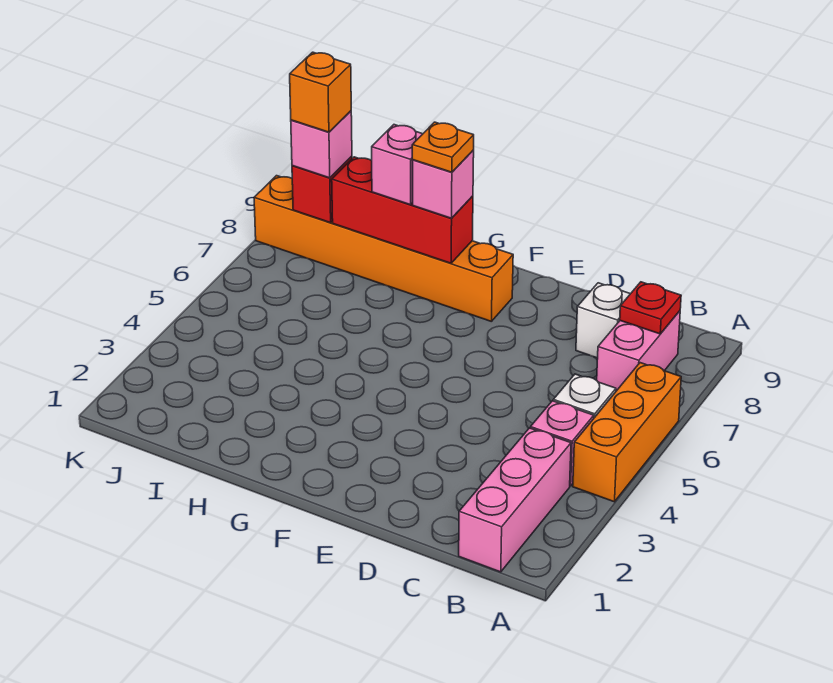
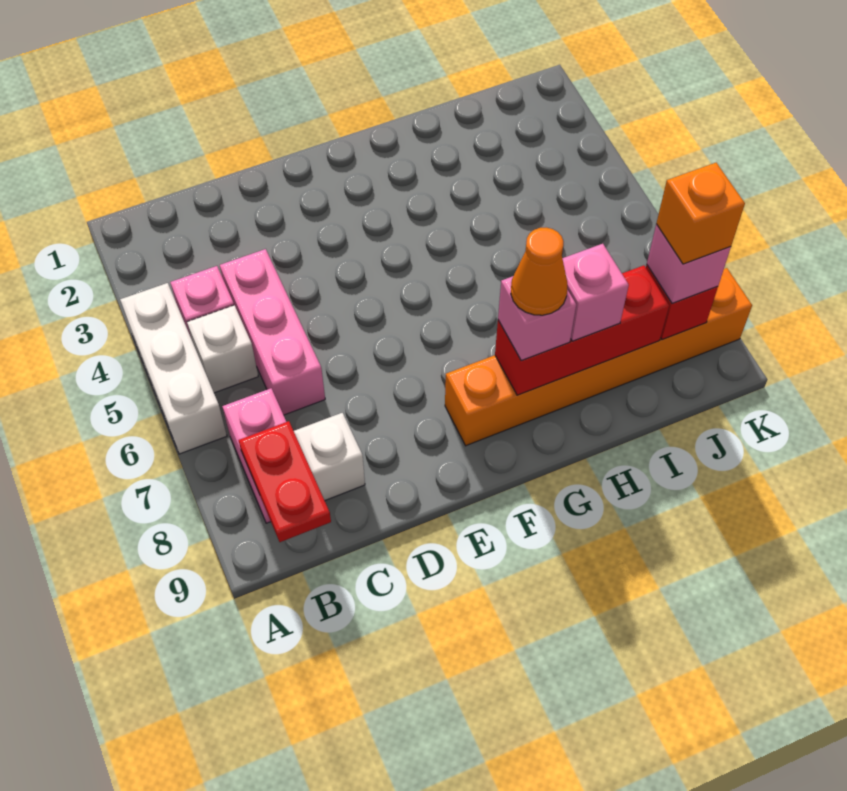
orange brick A4:A6 level 1 -> white brick A4:A6 level 1
pink brick B1:B3 level 1 -> pink brick C4:C6 level 1
red plate B8 level 2 -> red plate B8:B9 level 2
orange plate G8 level 4 -> orange cone G8 level 4

